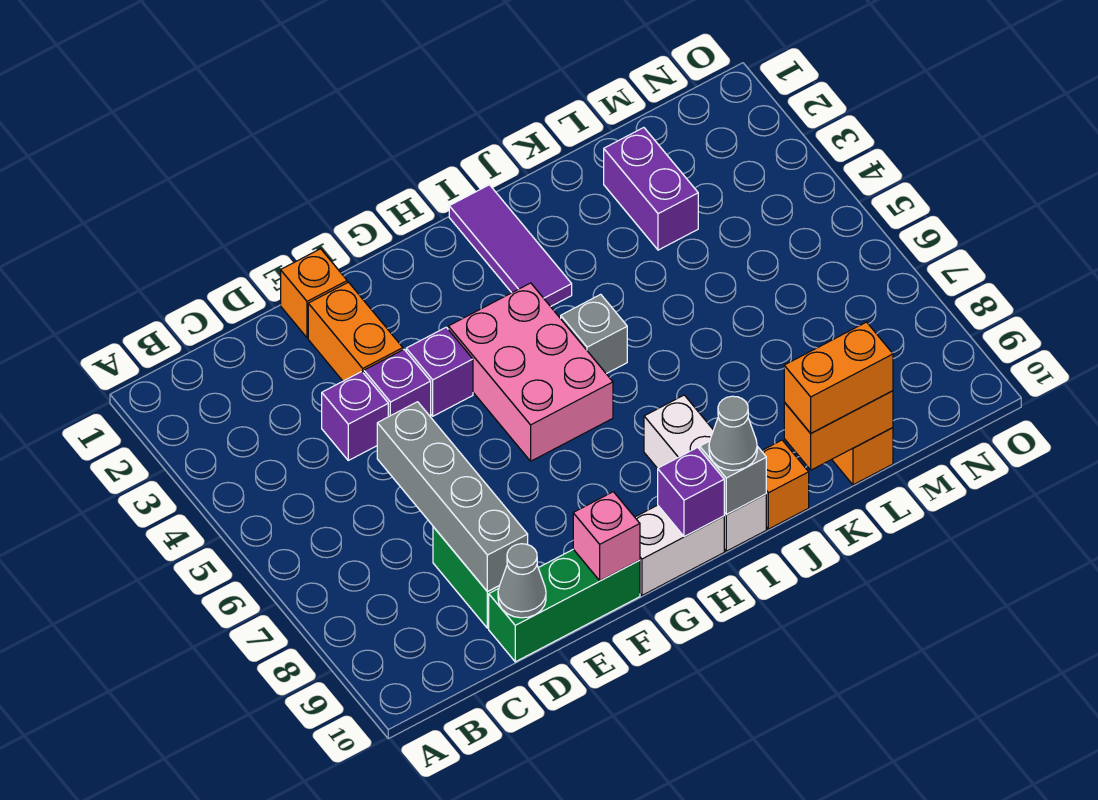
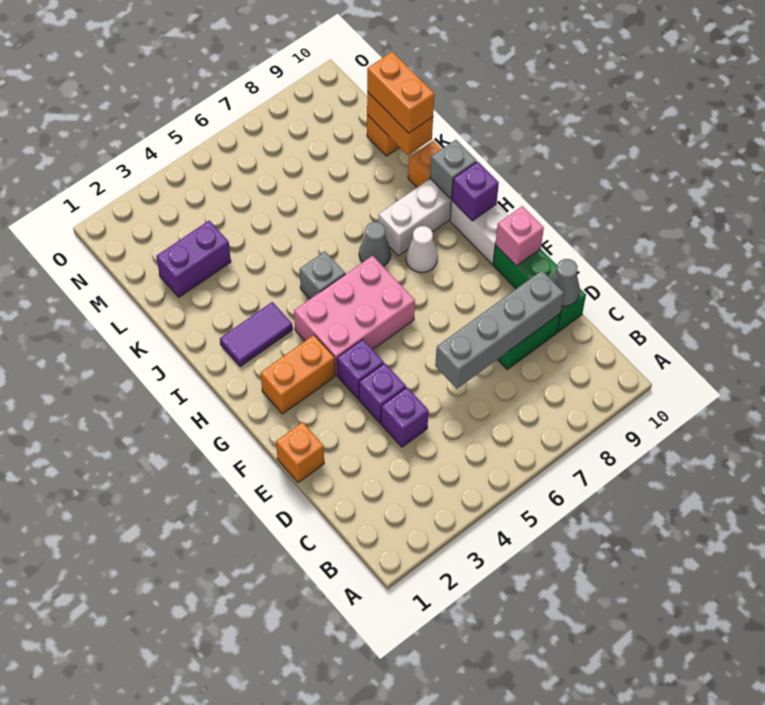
orange brick E2:E3 level 1 -> orange brick G2:G3 level 1
none -> white cone H8 level 1
purple tile I1:I3 level 1 -> purple tile I2:I3 level 1
grey cone I10 level 3 -> grey cone I7 level 1

